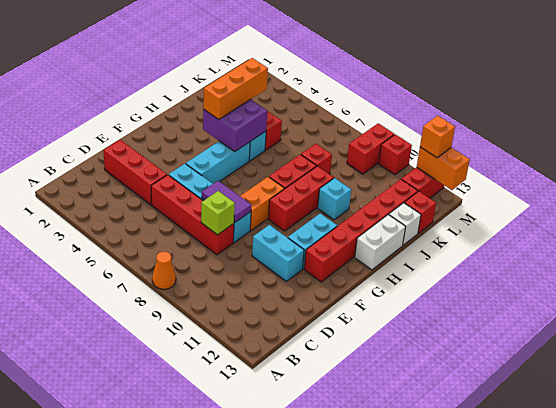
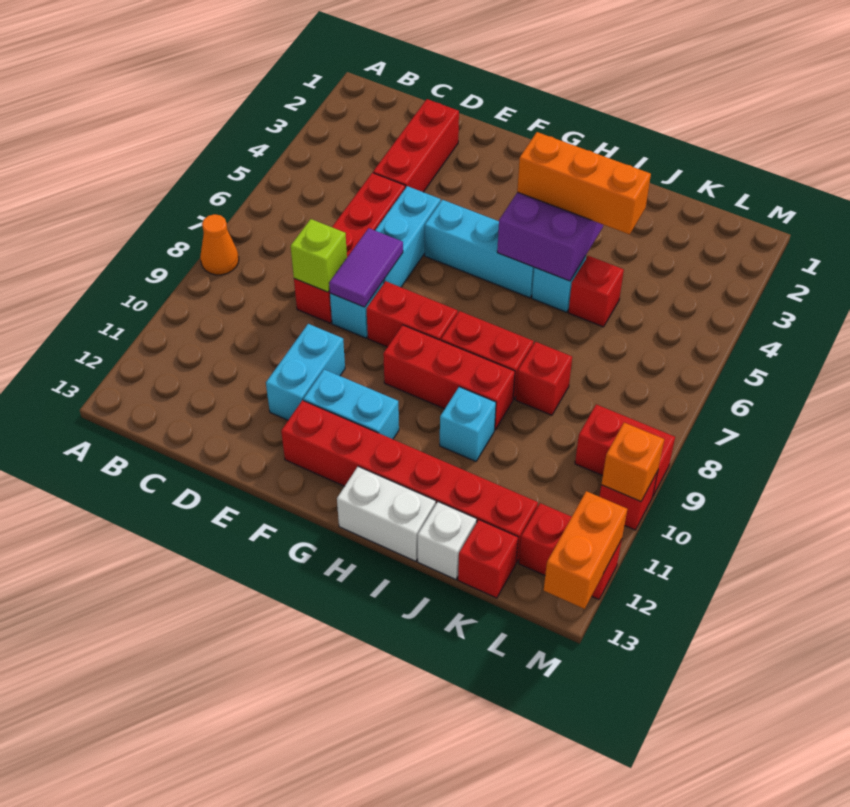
orange brick F8:G8 level 1 -> red brick F8:G8 level 1
orange brick M12 level 3 -> orange brick M10 level 2

